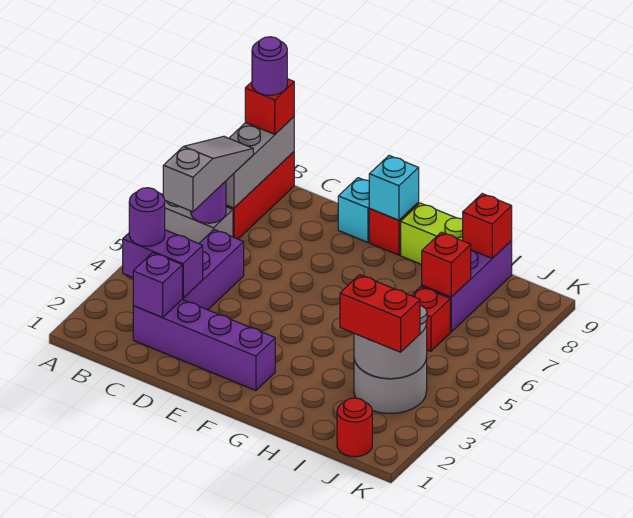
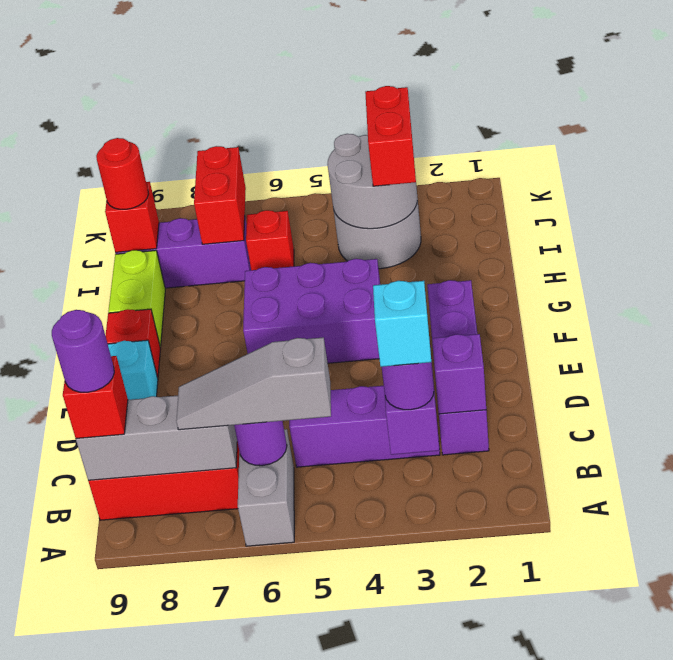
none -> purple brick F4:G6 level 1
cyan brick F9 level 2 -> cyan brick B3 level 4
red brick I7 level 2 -> red brick I7:J7 level 2
red round brick J1 level 1 -> red round brick I9 level 3

